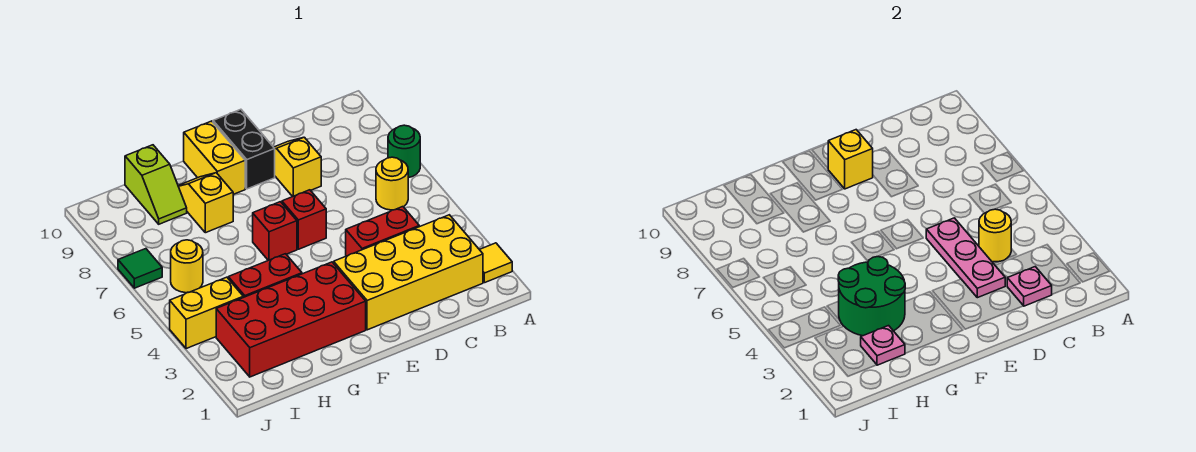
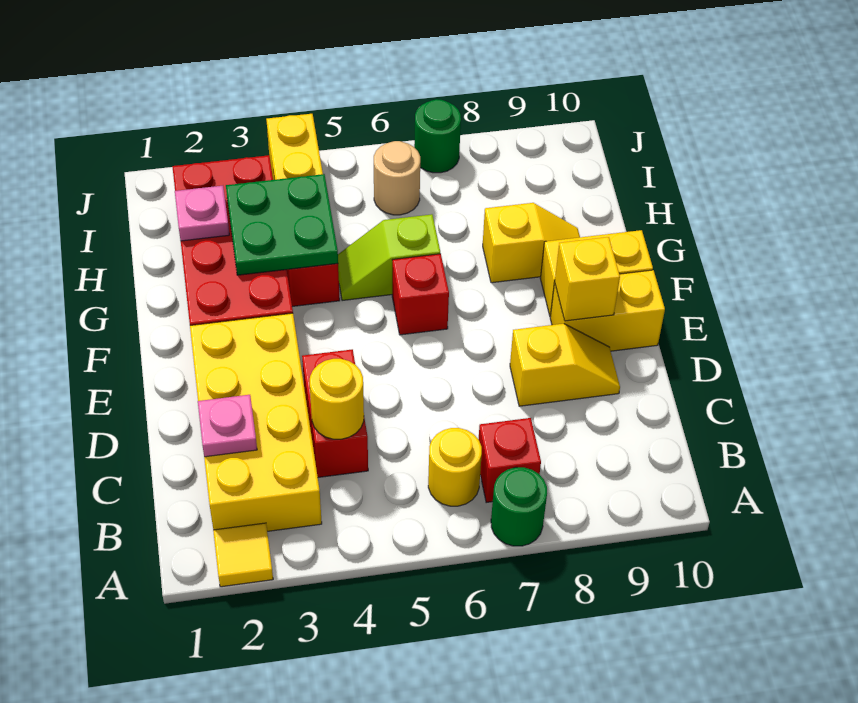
pink plate D3:D5 level 2 -> none
red brick E6 level 1 -> red brick B7 level 1
black brick E9:E10 level 1 -> yellow brick E9:E10 level 1
green round brick G3:H4 level 2 -> green plate G3:H4 level 2
lime slope H9:H10 level 1 top 10 -> lime slope G5:G6 level 1 top 6
yellow round brick I6 level 1 -> tan round brick I6 level 1
green tile J7 level 1 -> green round brick J7 level 1

